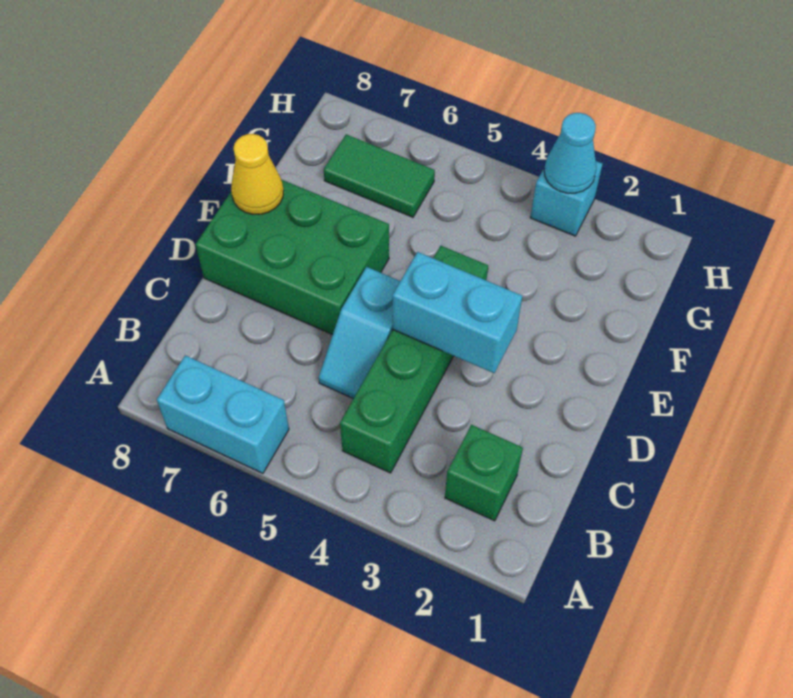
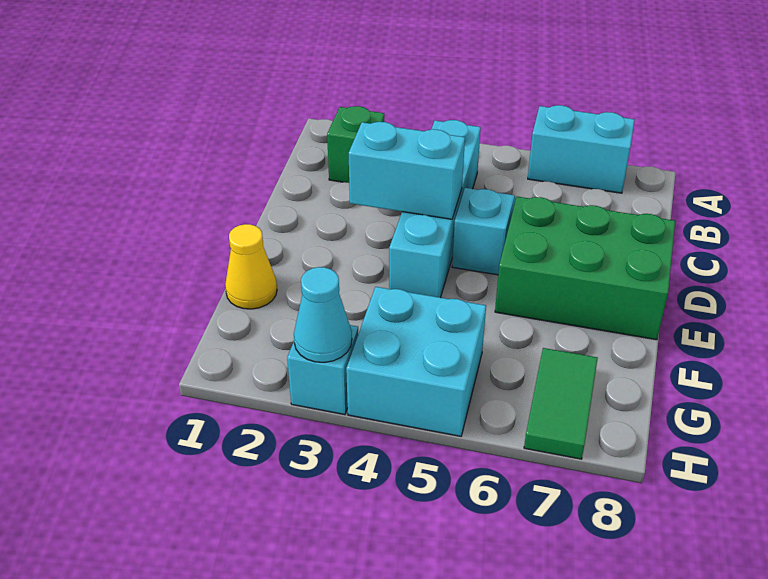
green brick B4:E4 level 1 -> cyan brick B4:E4 level 1
yellow cone E8 level 2 -> yellow cone F1 level 1
none -> cyan brick G4:H5 level 1
green tile G6:G7 level 1 -> green tile G7:H7 level 1

